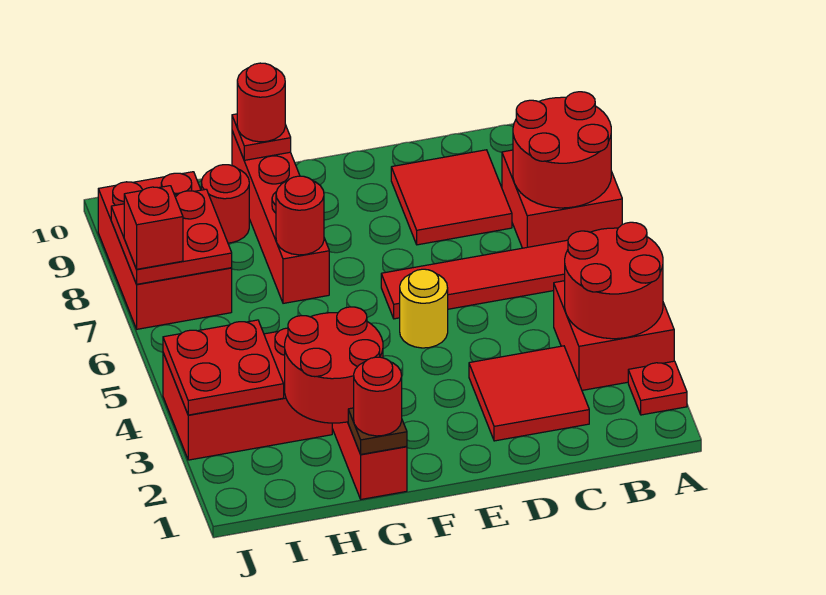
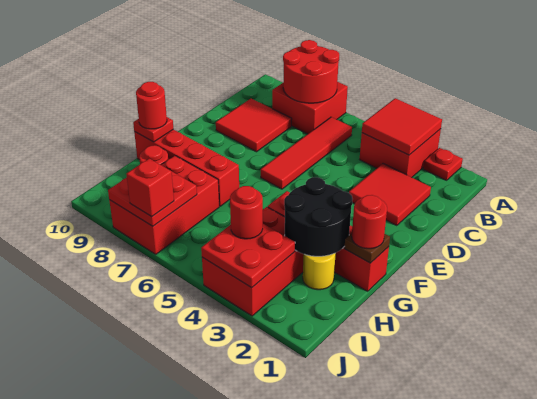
red round brick A3:B4 level 2 -> red tile A3:B4 level 2
yellow round brick E5 level 1 -> yellow round brick H2 level 1
red round brick G2:H3 level 2 -> black round brick G2:H3 level 2
red round brick G7 level 2 -> red round brick I4 level 3
red brick I7:J9 level 1 -> red brick H7:J8 level 1

